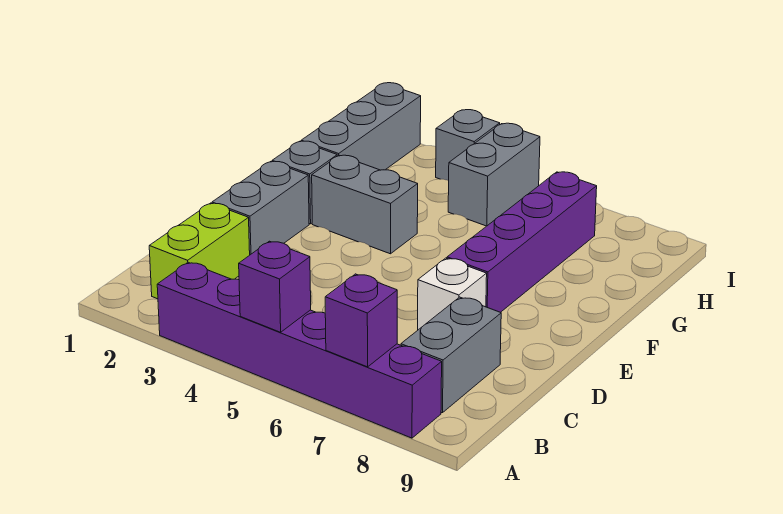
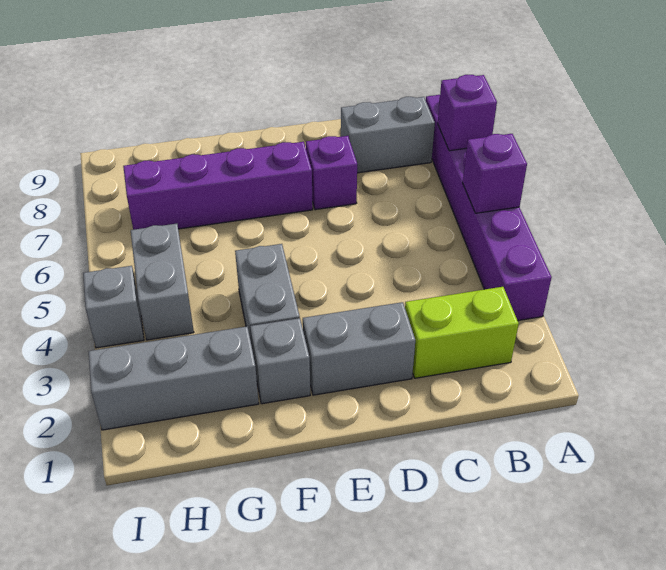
white brick D7 level 1 -> purple brick D7 level 1
grey brick H5:I5 level 1 -> grey brick H4:H5 level 1

